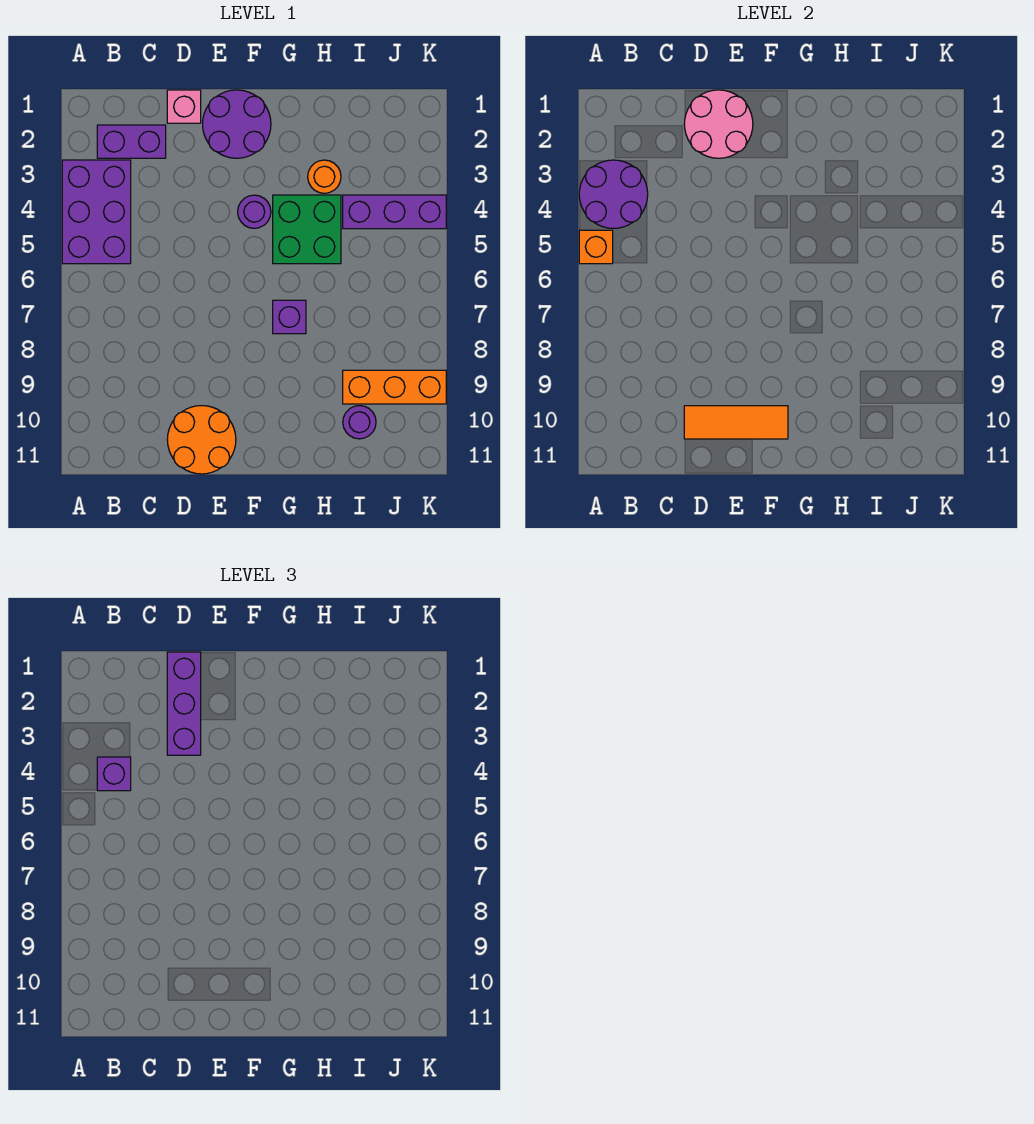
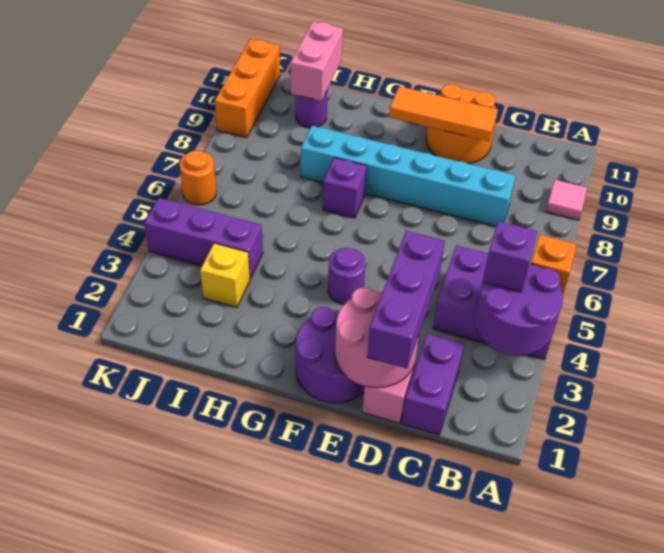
purple brick A3:B5 level 1 -> purple brick A4:C5 level 1
none -> pink tile A9 level 1
purple brick B2:C2 level 1 -> purple brick C1:C2 level 1
none -> cyan brick C8:H8 level 1
green brick G4:H5 level 1 -> none
orange round brick H3 level 1 -> orange round brick K6 level 1
none -> yellow brick I3 level 1
orange brick I9:K9 level 1 -> orange brick K9:K11 level 1
none -> pink brick I10:I11 level 2

